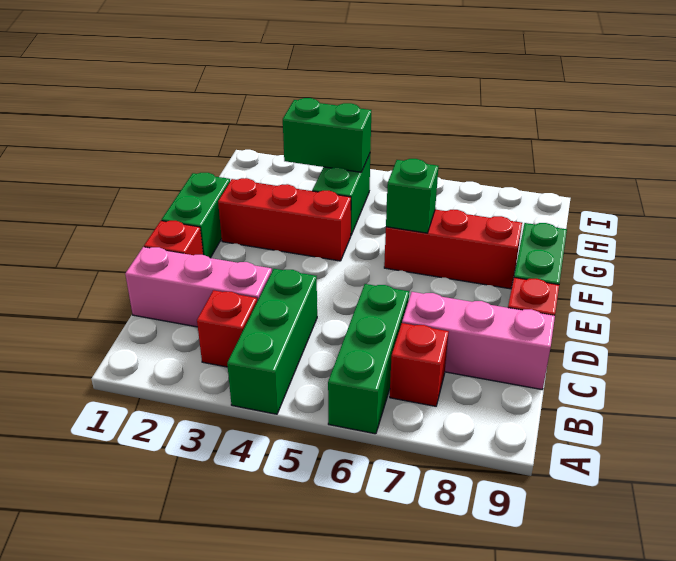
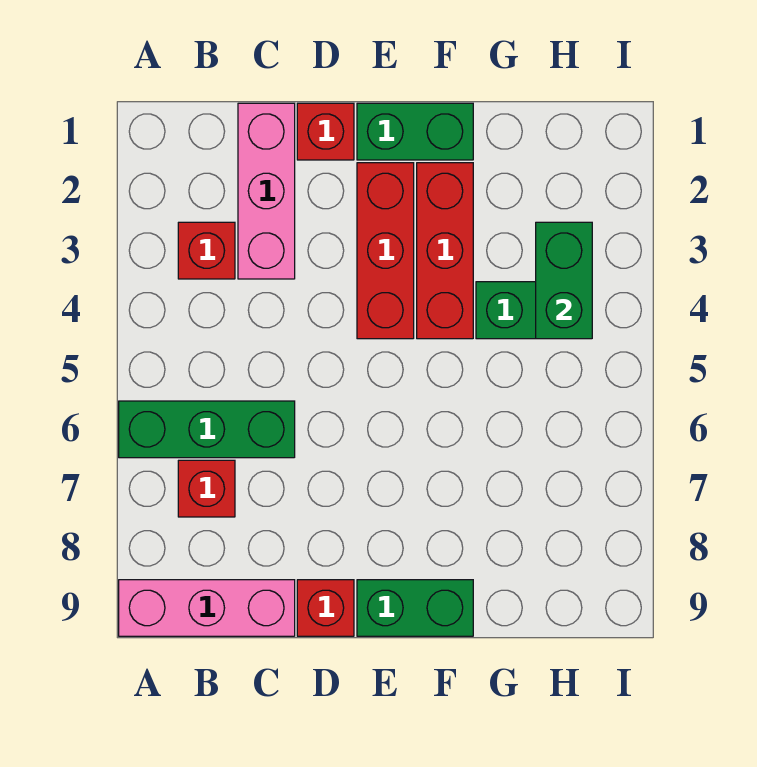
green brick A4:C4 level 1 -> none
pink brick C7:C9 level 1 -> pink brick A9:C9 level 1
red brick F6:F8 level 1 -> red brick E2:E4 level 1
green brick F6 level 2 -> none

